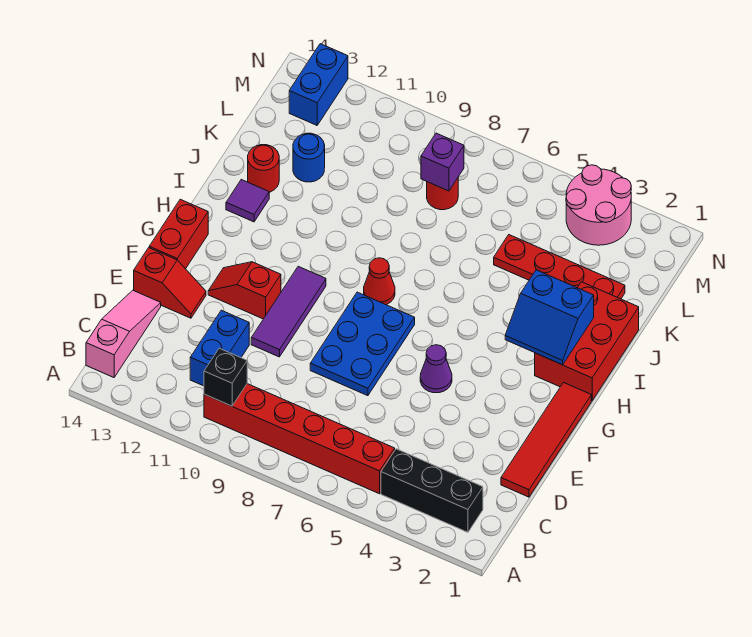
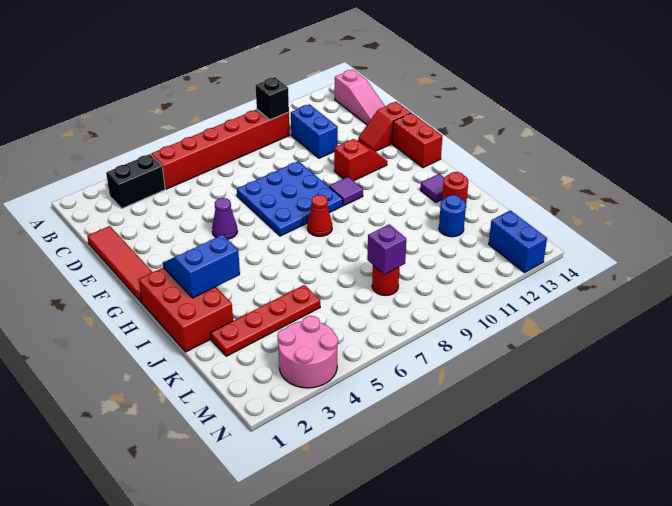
black brick B2:B4 level 1 -> black brick B3:B4 level 1
blue plate E7:G8 level 1 -> blue plate E7:G9 level 1
purple tile E10:G10 level 1 -> purple tile G10 level 1

